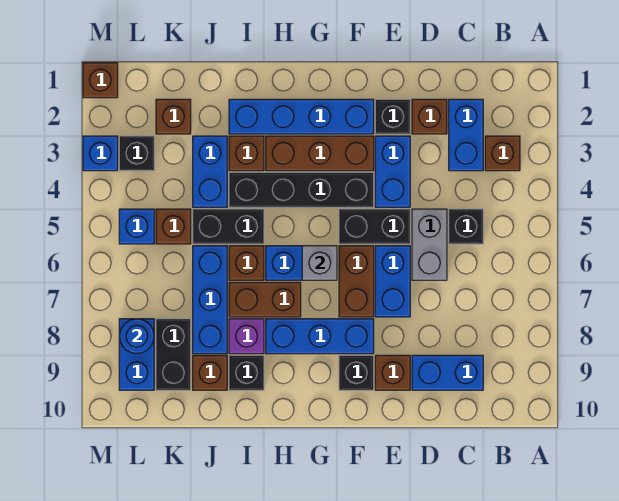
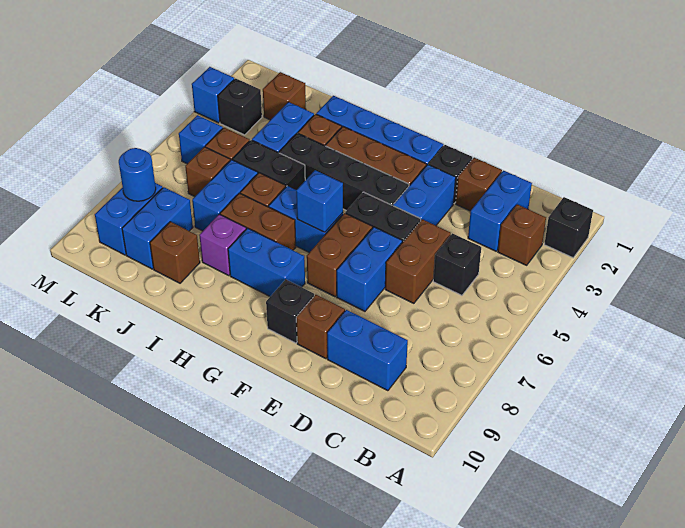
grey brick D5:D6 level 1 -> brown brick D5:D6 level 1
blue brick F8:H8 level 1 -> blue brick G8:H8 level 1
grey brick G6 level 2 -> blue brick G6 level 2
black brick I9 level 1 -> black brick A2 level 1
blue brick J6:J8 level 1 -> blue brick J6:J7 level 1
black brick K8:K9 level 1 -> blue brick K8:K9 level 1
brown brick M1 level 1 -> brown brick K6 level 1

